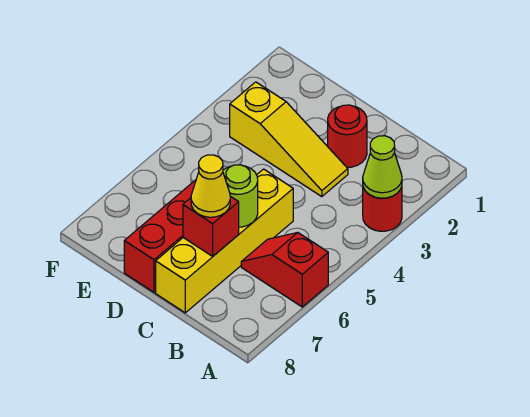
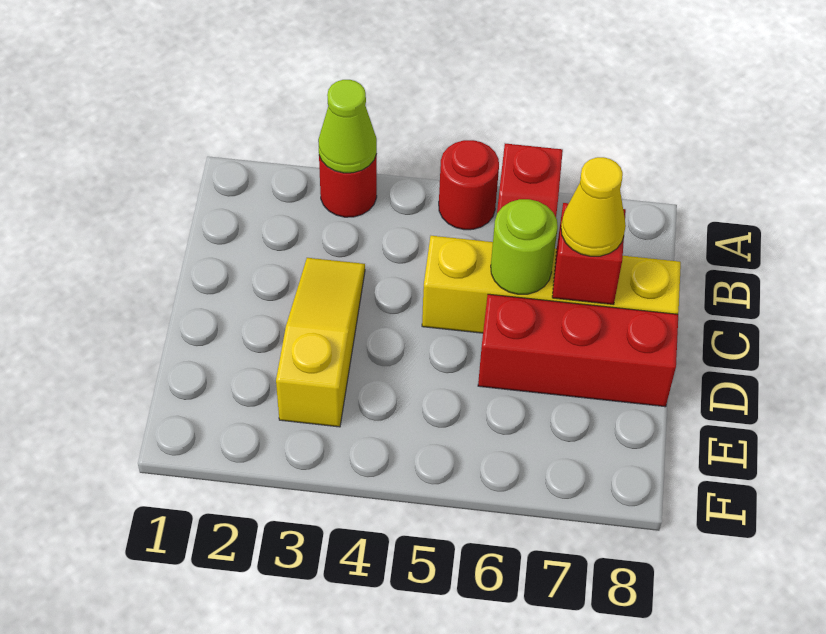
red round brick C2 level 1 -> red round brick A5 level 1

